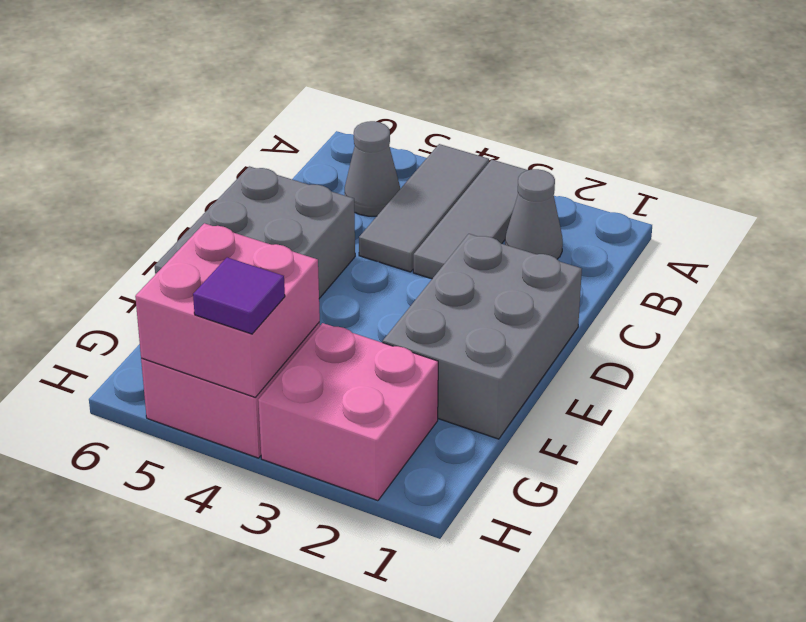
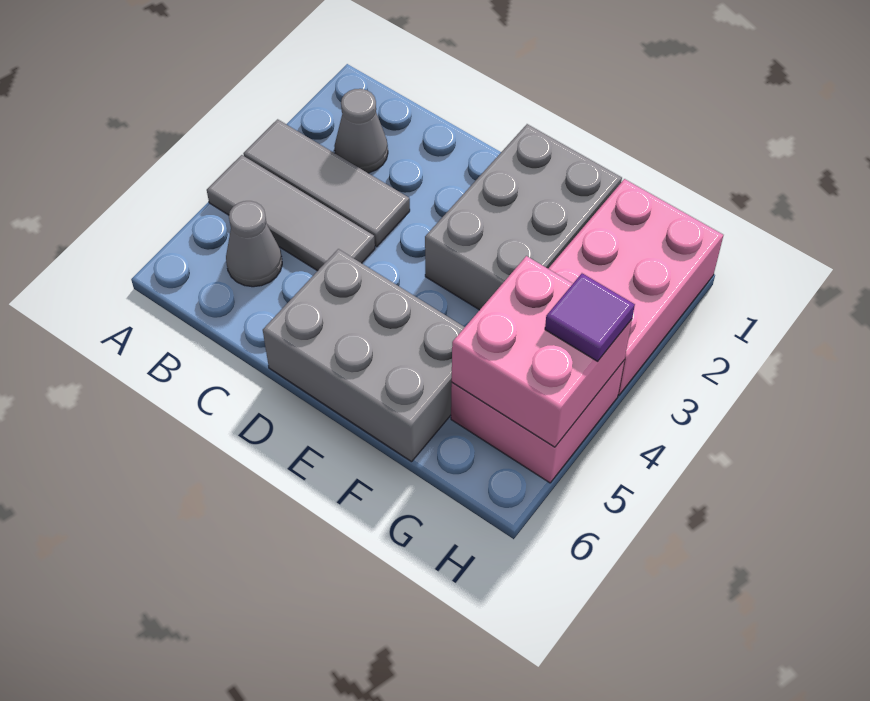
grey brick D1:F2 level 1 -> grey brick E1:F3 level 1
pink brick G2:H3 level 1 -> pink brick G1:H3 level 1

